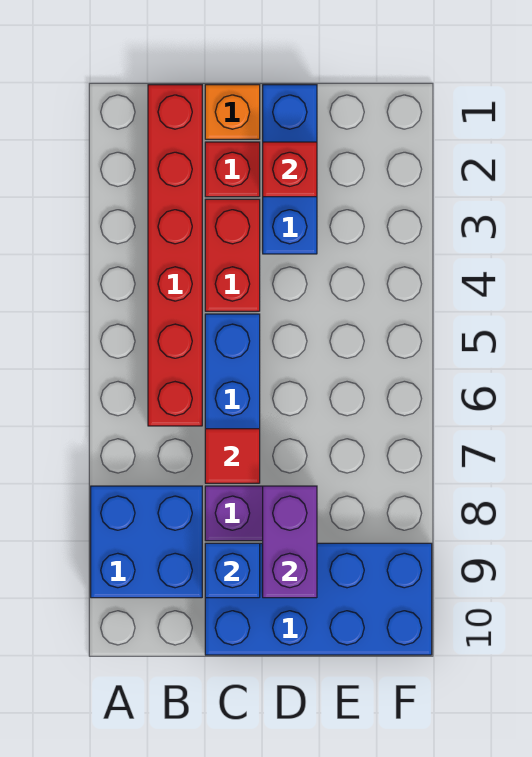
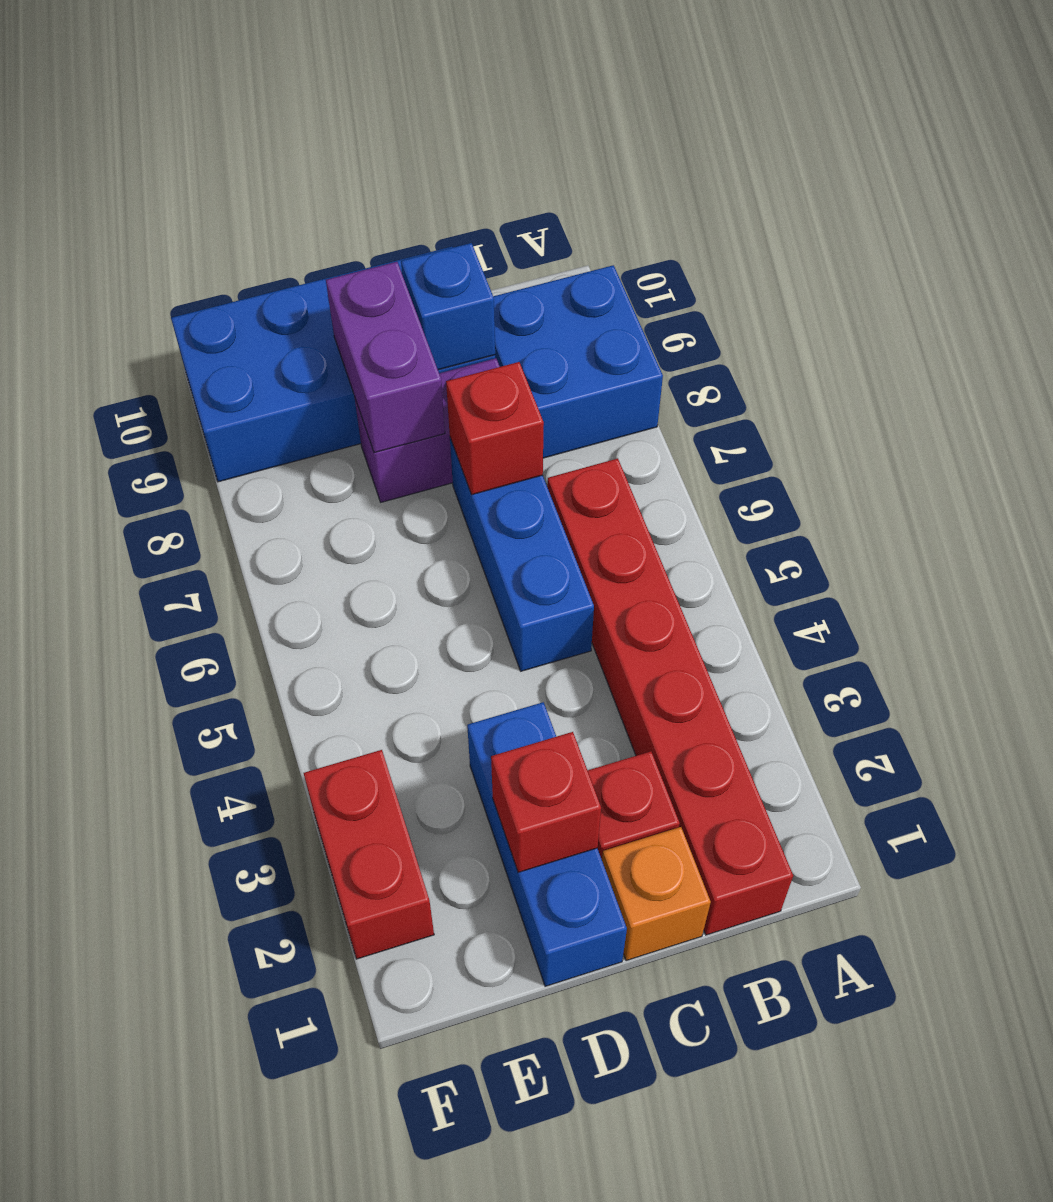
red brick C3:C4 level 1 -> red brick F2:F3 level 1
red tile C7 level 2 -> red brick C7 level 2

